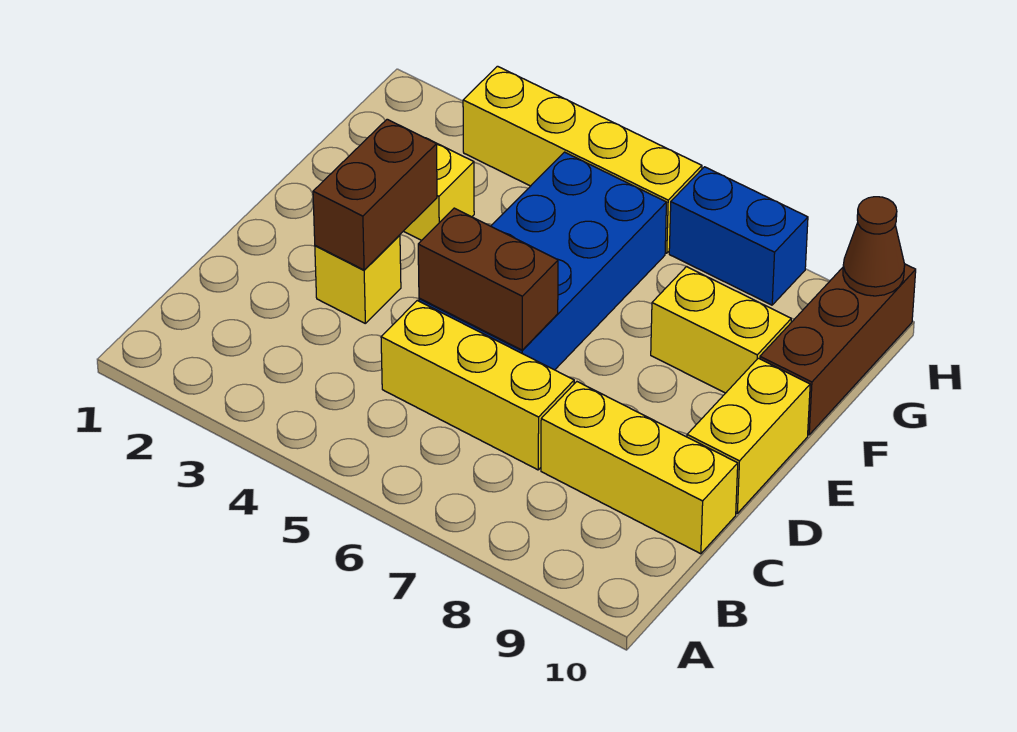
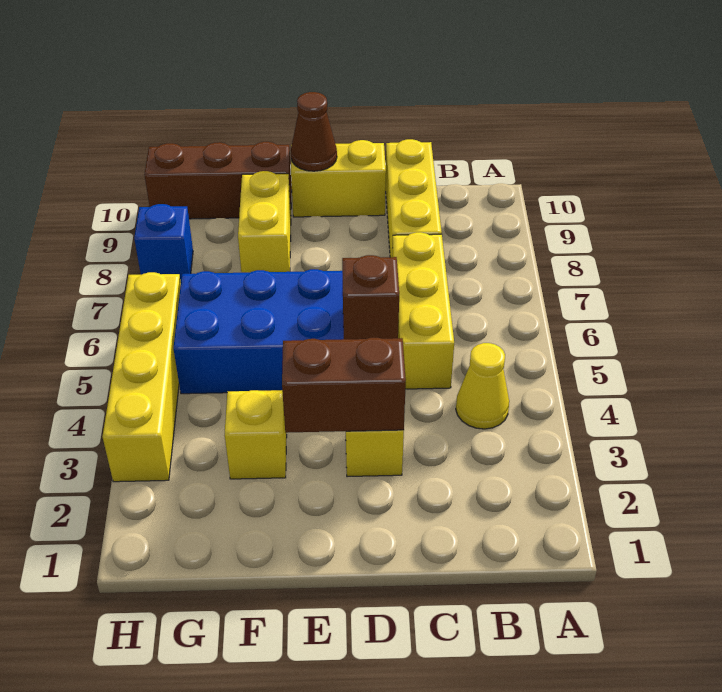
none -> yellow cone B4 level 1
brown brick D5:D6 level 2 -> brown brick D5 level 2
blue brick H7:H8 level 1 -> blue brick H8 level 1
brown cone H10 level 2 -> brown cone E10 level 2

